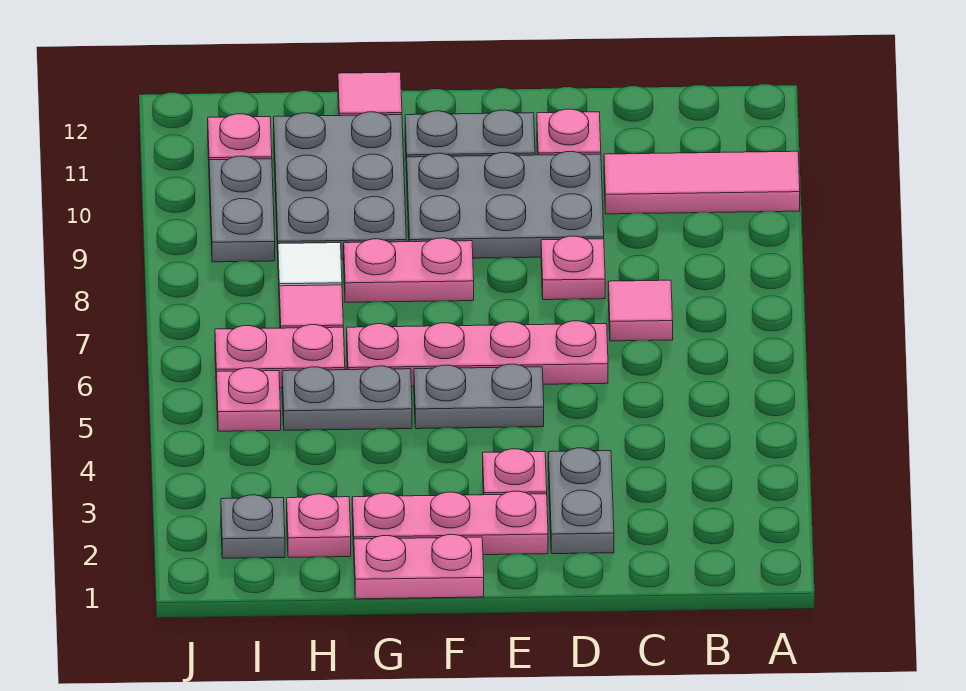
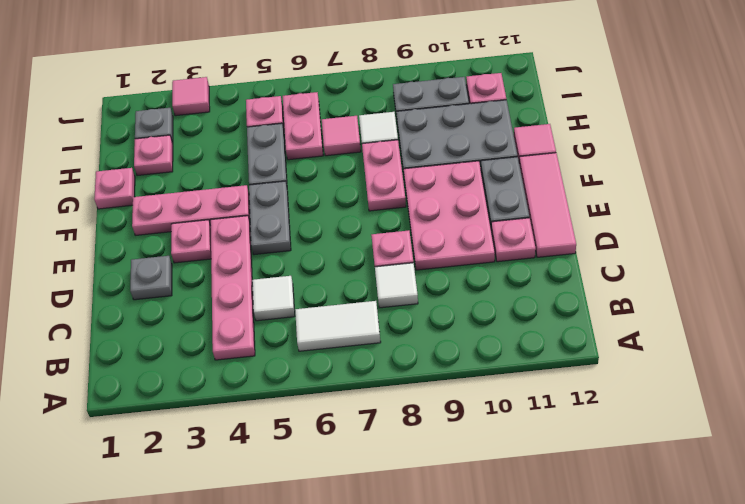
pink tile A10:C10 level 1 -> pink tile D12:F12 level 1
none -> white tile B6:B7 level 1
none -> white tile C5 level 1
pink tile C7 level 1 -> pink tile J3 level 1
none -> white tile C8 level 1
grey plate D2:D3 level 1 -> grey plate D2 level 1
pink plate D6:G6 level 1 -> pink plate B4:E4 level 1
grey plate D9:F10 level 1 -> pink plate D9:F10 level 1
pink plate E2:G2 level 1 -> pink plate F2:F4 level 1
pink plate F1:G1 level 1 -> pink plate G1 level 1

